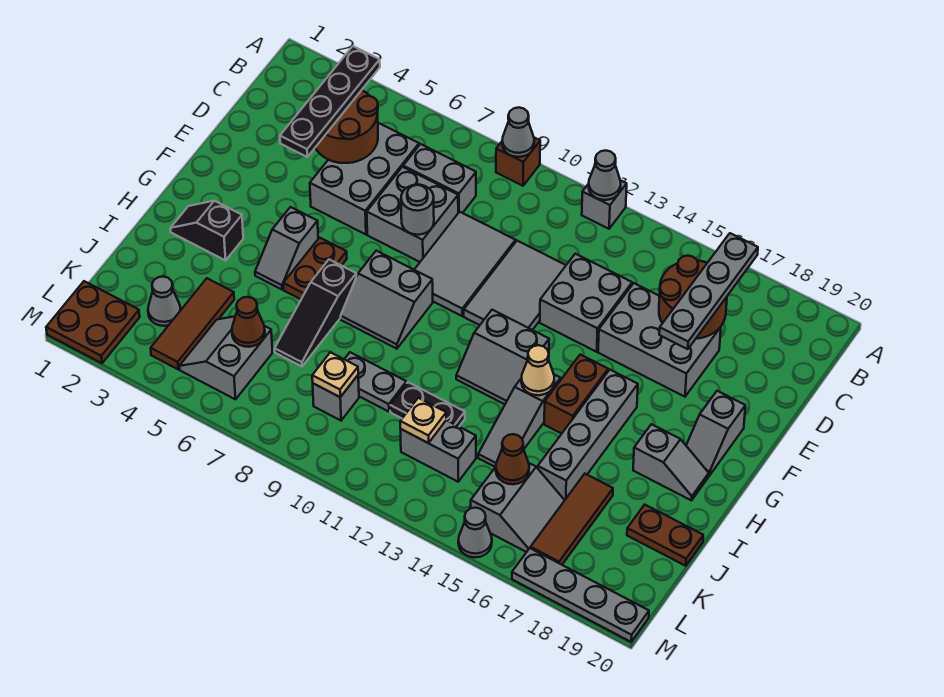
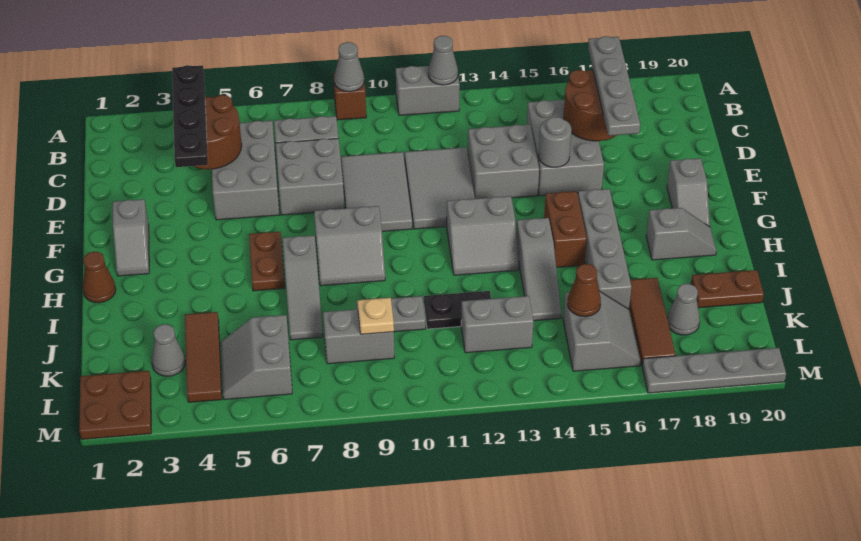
grey brick A12 level 1 -> grey brick A11:A12 level 1
grey brick D15:E17 level 1 -> grey brick C15:E16 level 1
grey round brick E8 level 2 -> grey round brick E15 level 2
grey slope G5:H5 level 1 top G -> grey slope F2:G2 level 1 top F
black slope H2:H3 level 1 top 3 -> none
black slope H7:J7 level 1 top H -> grey slope H7:J7 level 1 top H
tan cone H14 level 2 -> none
brown cone K6 level 2 -> brown cone H1 level 1
grey brick K9 level 1 -> grey brick K8:K9 level 1
tan plate K12 level 2 -> none
grey cone M15 level 1 -> grey cone K18 level 1

